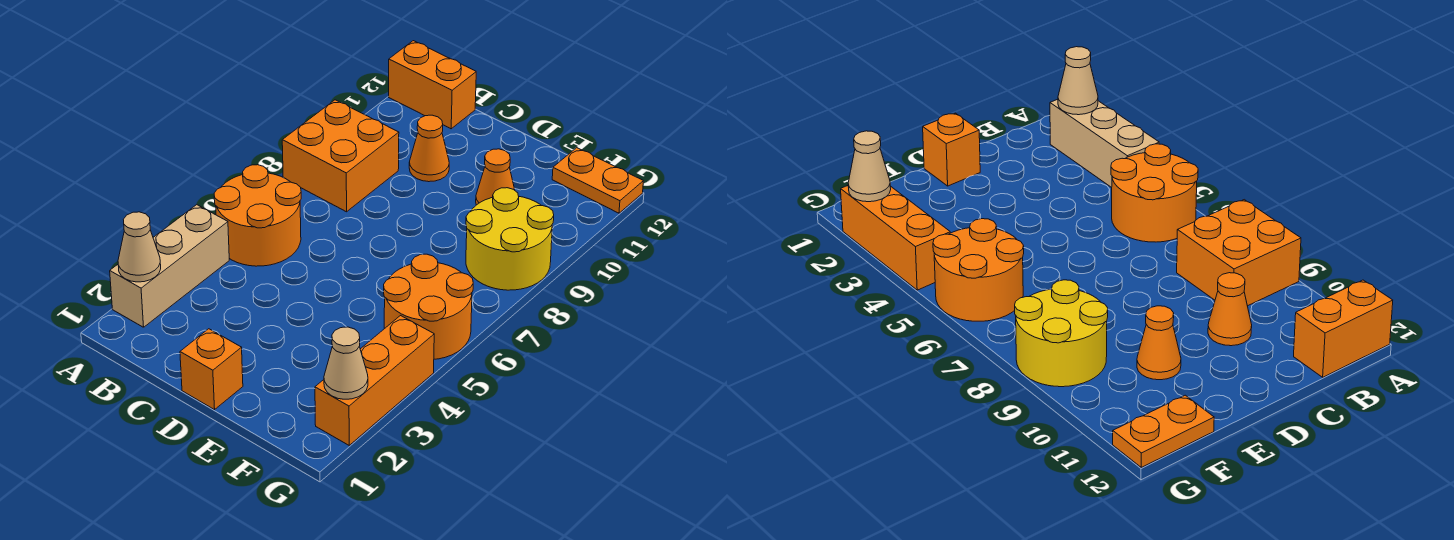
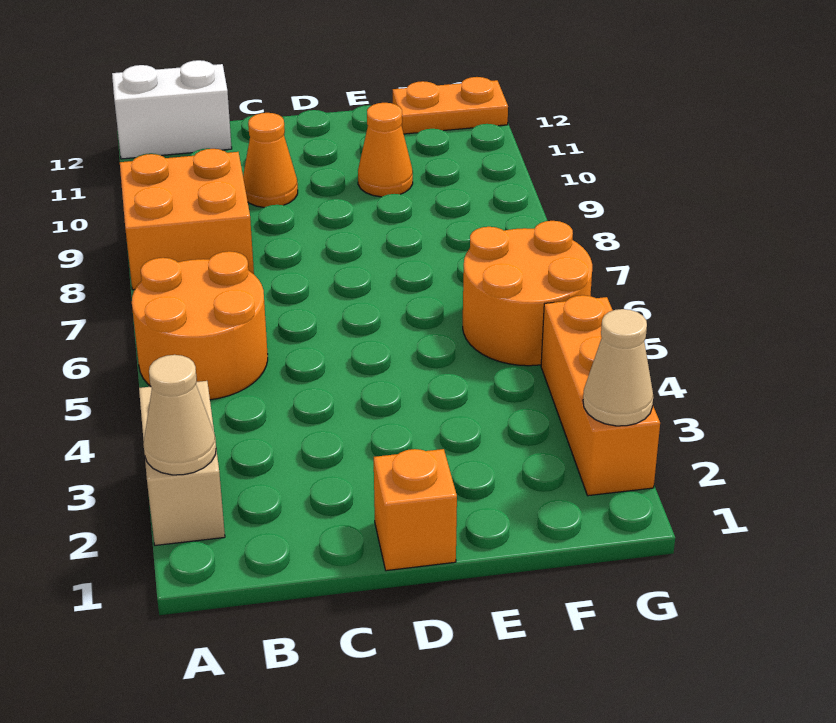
tan brick A2:A4 level 1 -> tan brick A2:A3 level 1
orange brick A12:B12 level 1 -> white brick A12:B12 level 1
yellow round brick F8:G9 level 1 -> none

